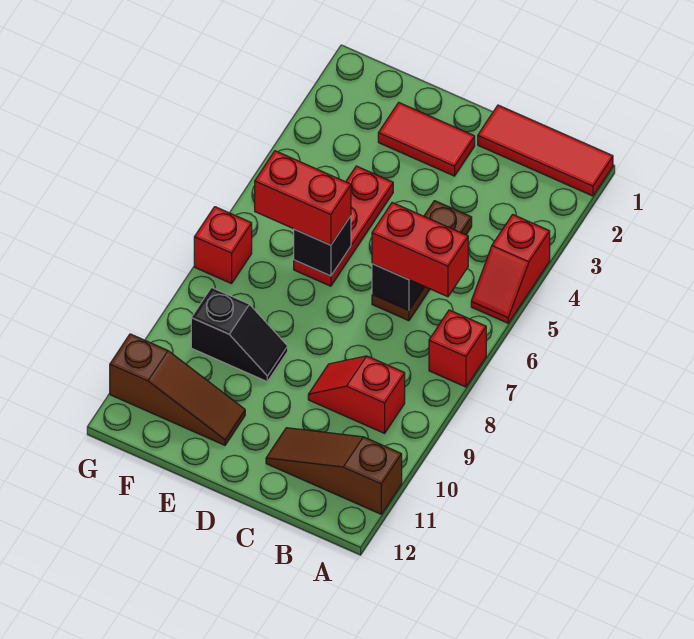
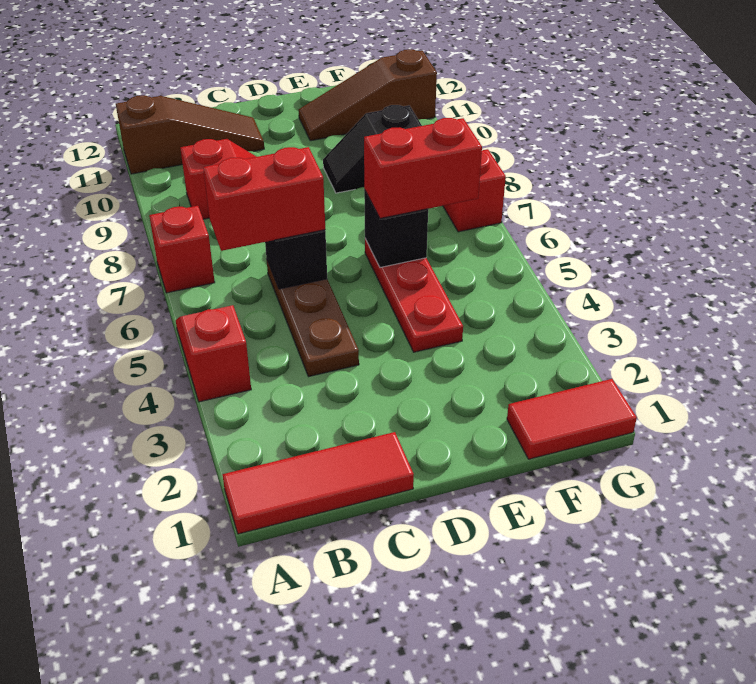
red tile D2:E2 level 1 -> red tile F1:G1 level 1

